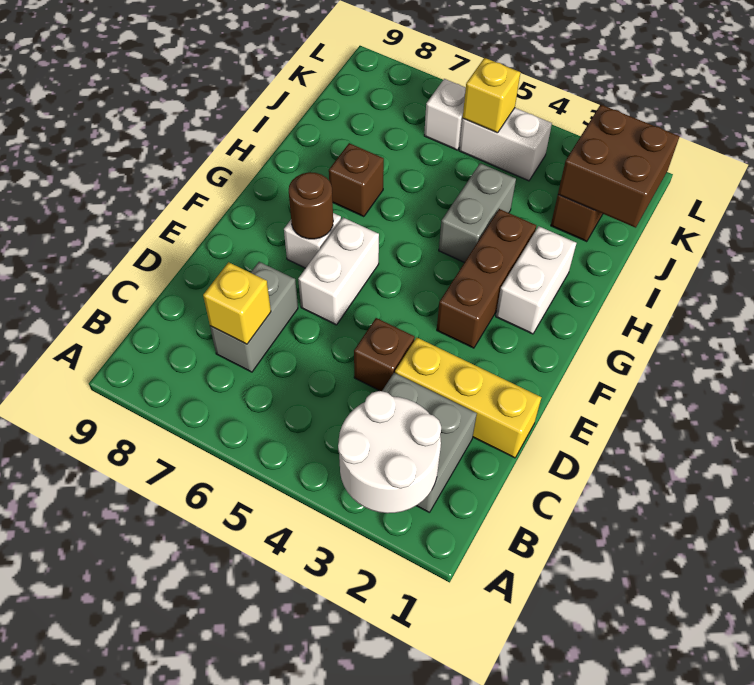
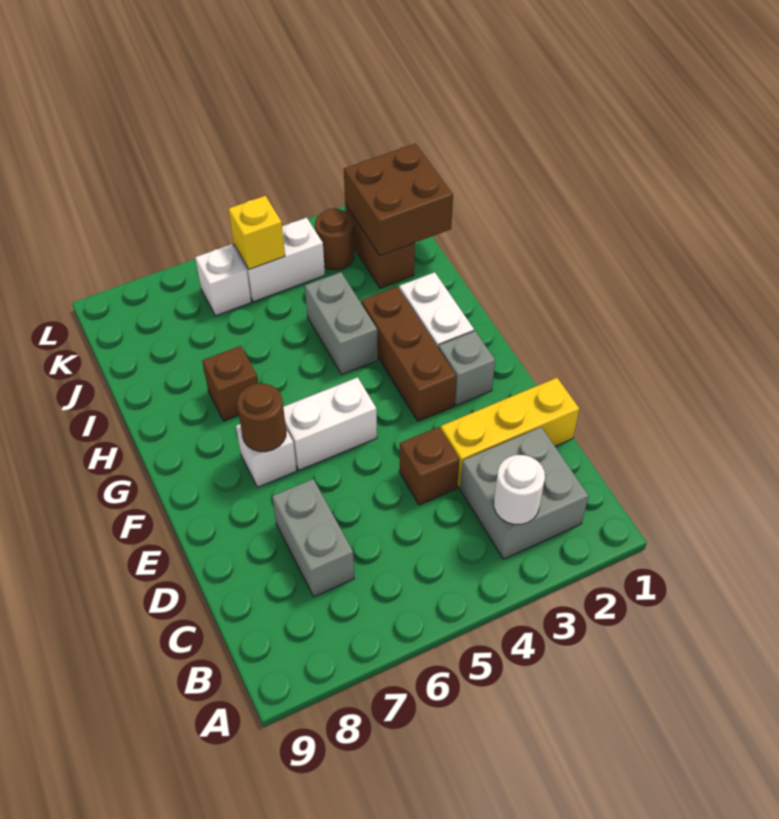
white round brick A2:B3 level 2 -> white round brick B3 level 2
yellow brick C7 level 2 -> none
white brick E6:F6 level 1 -> white brick F5:F6 level 1
none -> grey brick F2 level 1
none -> brown round brick K3 level 1

